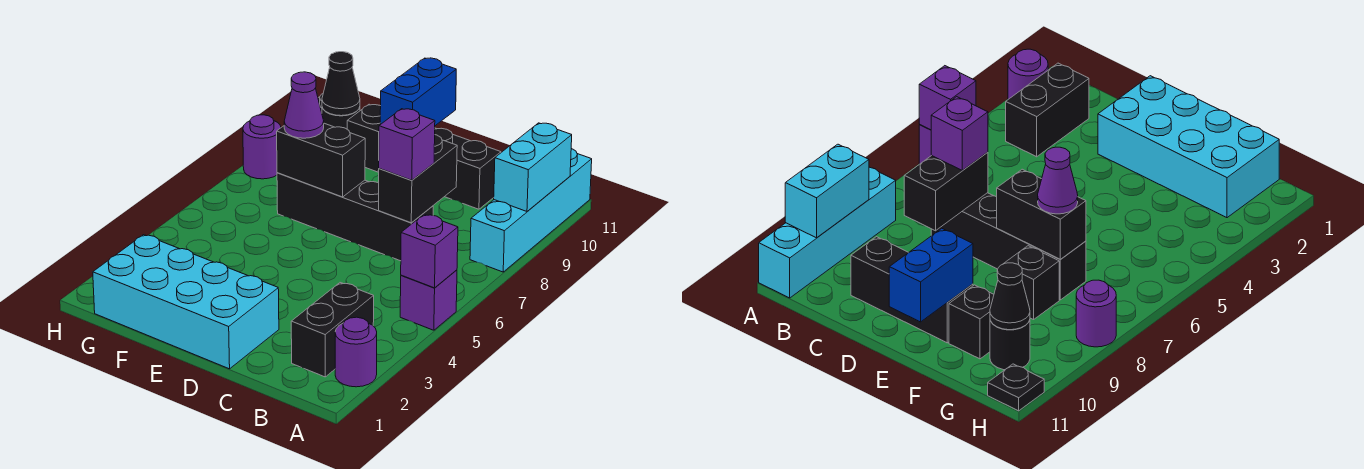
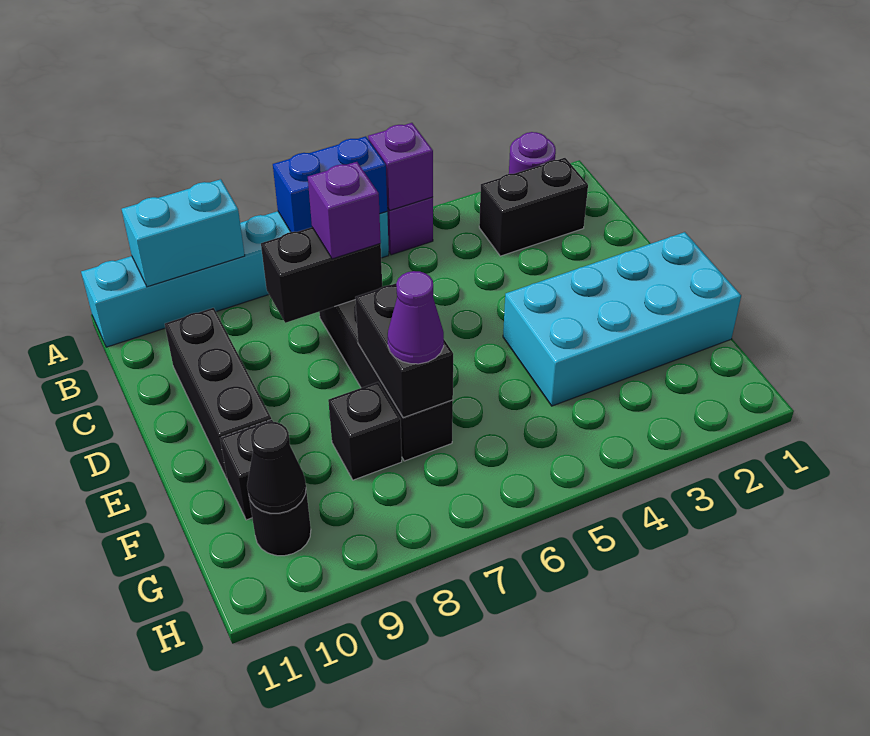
cyan brick A8:A11 level 1 -> cyan brick A6:A11 level 1
cyan brick D1:G2 level 1 -> cyan brick E1:F4 level 1
blue brick E10:E11 level 2 -> blue brick A6:A7 level 2
purple round brick H8 level 1 -> none
black plate H11 level 1 -> none

